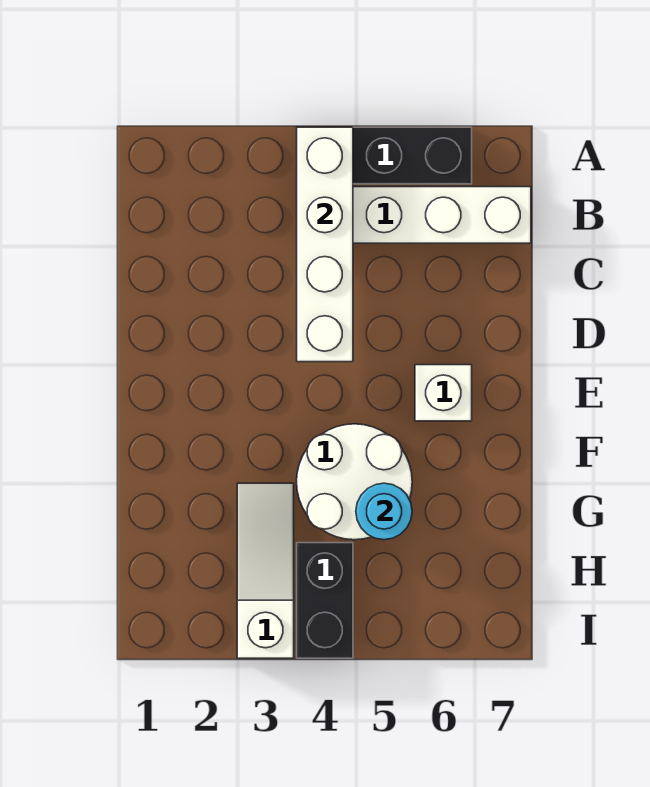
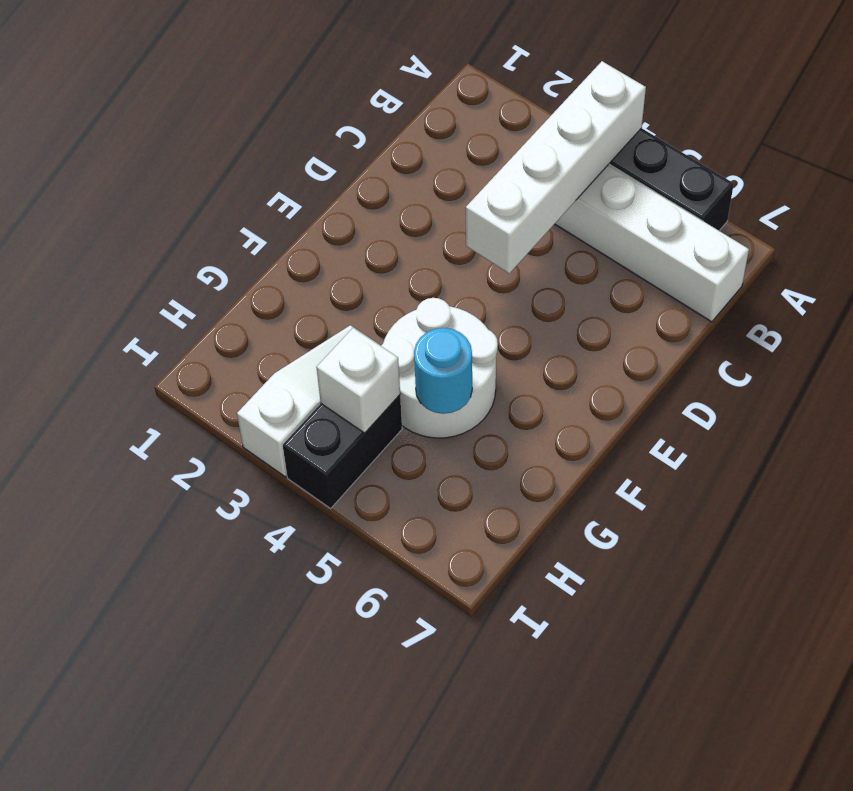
white brick E6 level 1 -> white brick H4 level 2

